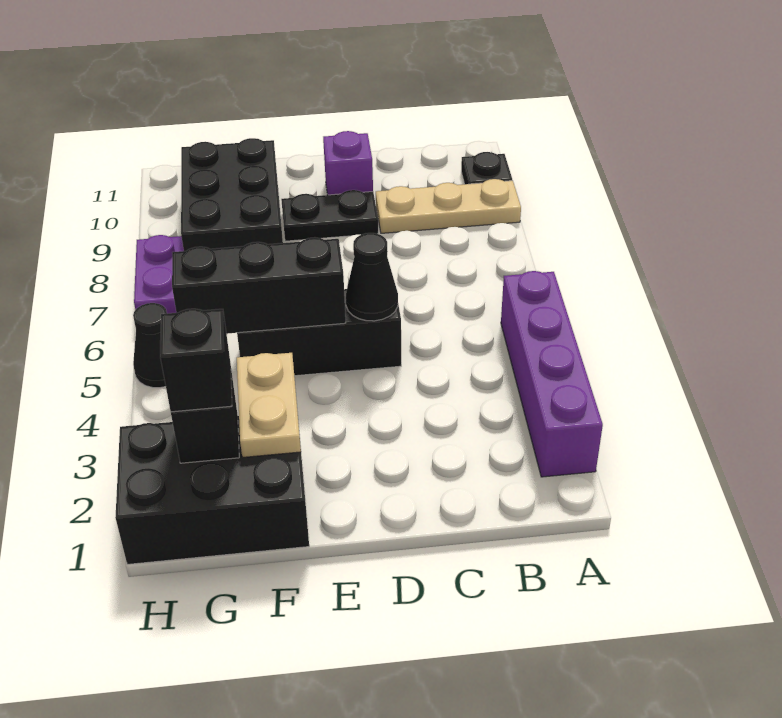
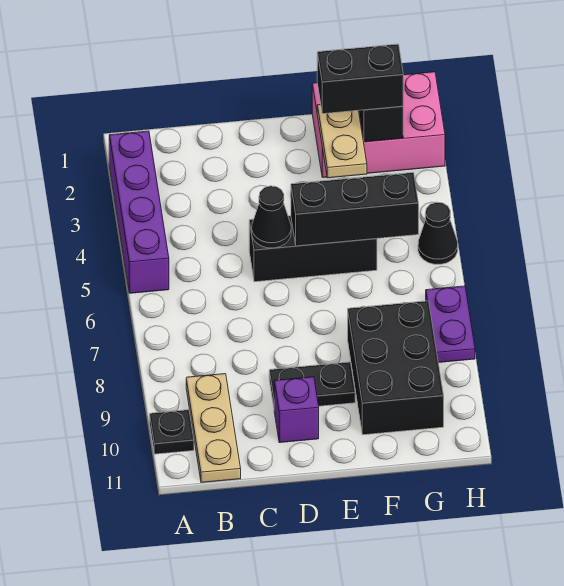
tan plate A9:C9 level 1 -> tan plate B9:B11 level 1
black brick F1:H2 level 1 -> pink brick F1:H2 level 1
black brick G2 level 3 -> black brick F2:G2 level 3

